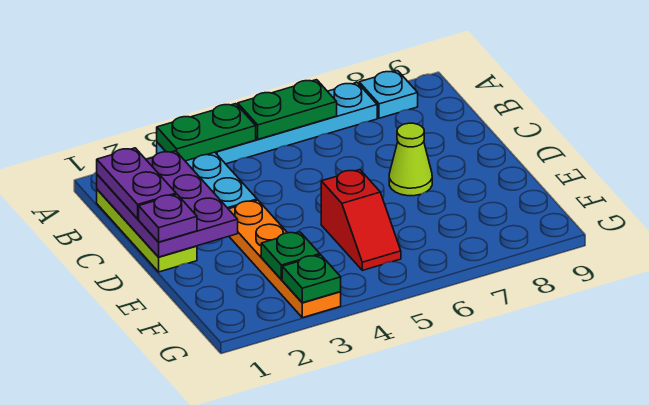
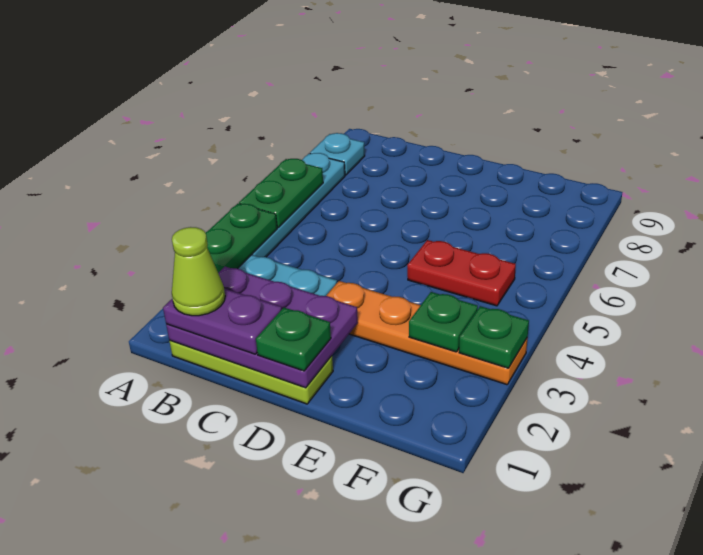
purple plate D1 level 3 -> green plate D1 level 3
lime cone D7 level 1 -> lime cone B1 level 4
red slope E5:F5 level 1 top E -> red plate E5:F5 level 1

